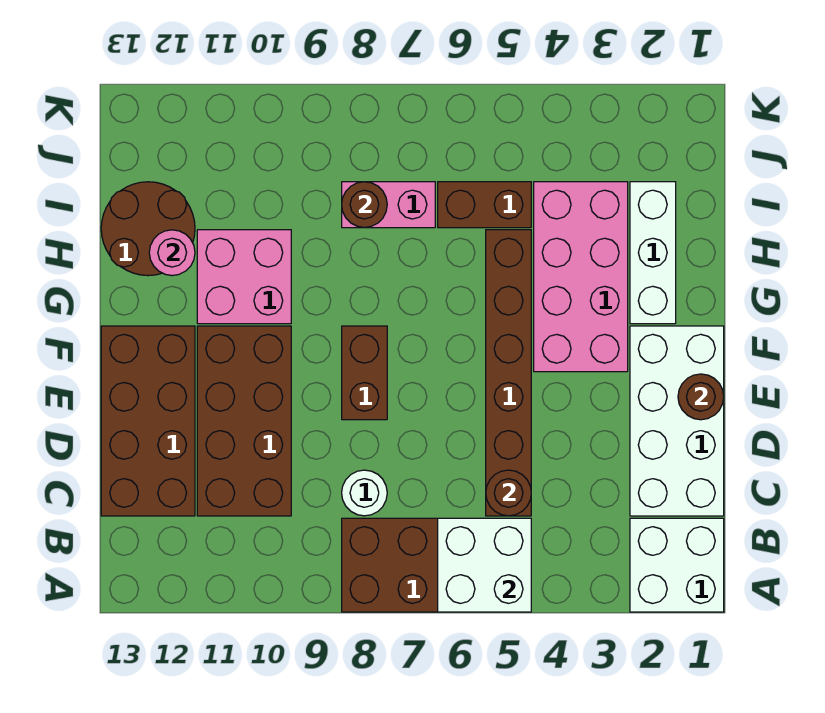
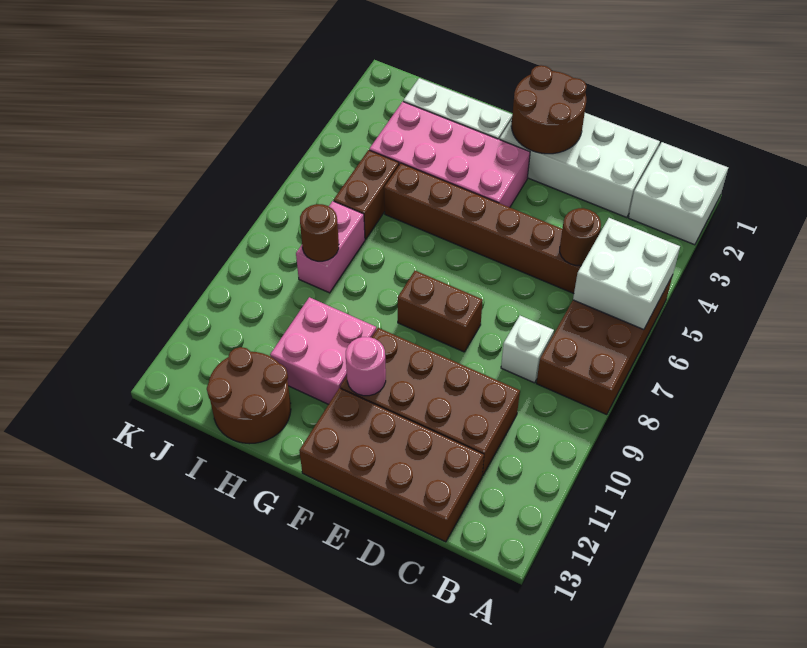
white round brick C8 level 1 -> white brick C8 level 1
brown round brick E1 level 2 -> brown round brick E1:F2 level 2
pink round brick H12 level 2 -> pink round brick F11 level 2

